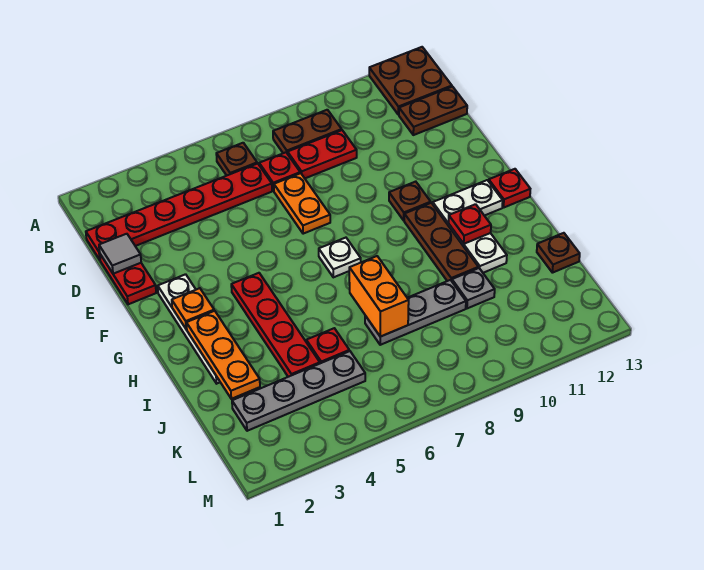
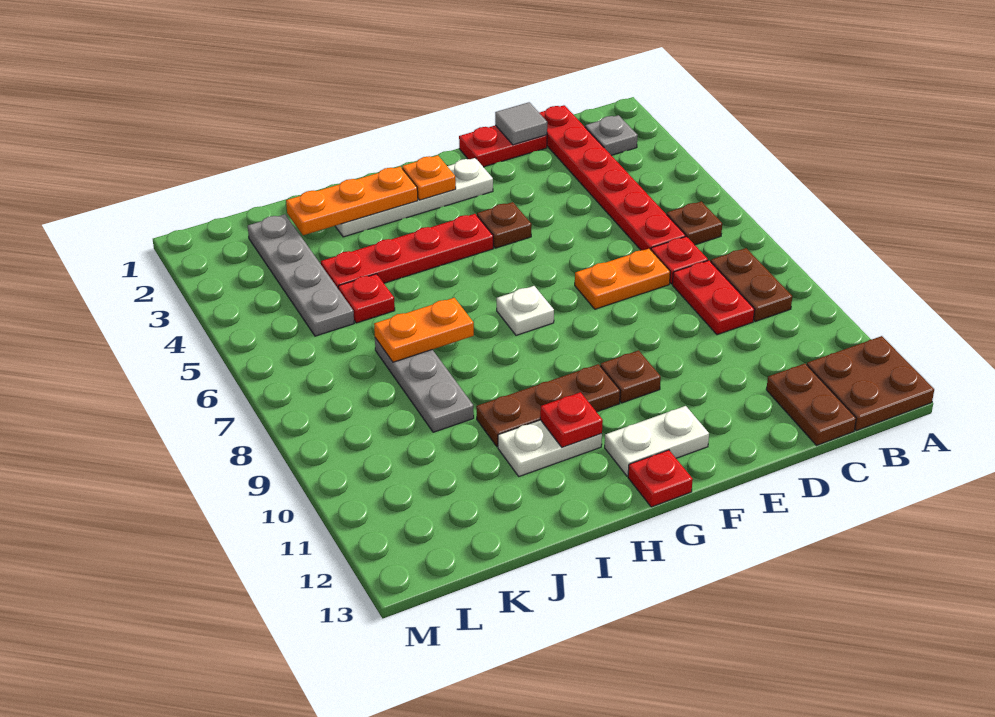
white plate G11:G12 level 1 -> white plate F12:G12 level 1
orange brick I7:J7 level 2 -> orange plate I7:J7 level 2
grey plate J10 level 1 -> grey plate B2 level 1
brown plate J13 level 1 -> brown plate F4 level 1

